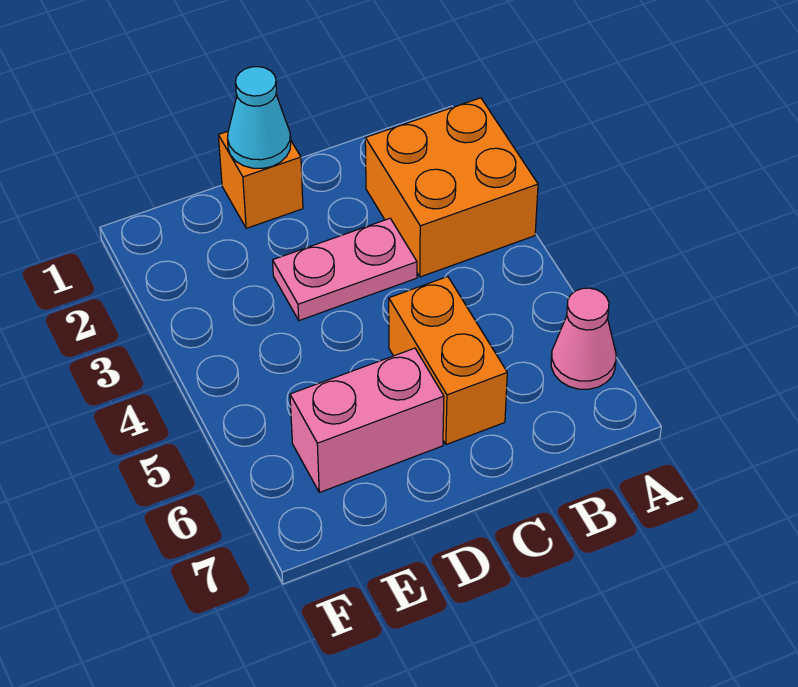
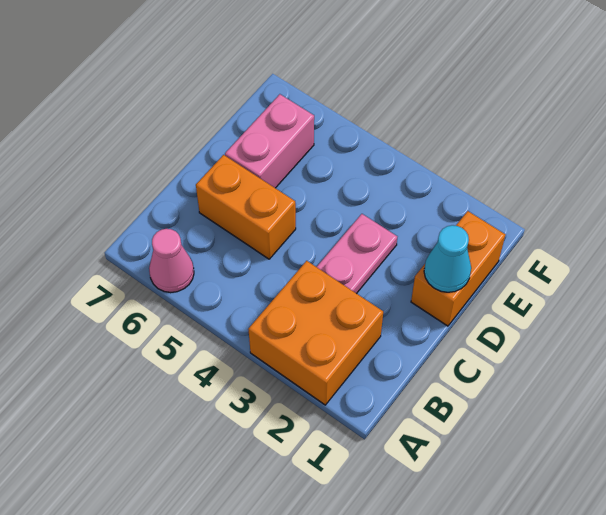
orange brick D1 level 1 -> orange brick D1:E1 level 1

